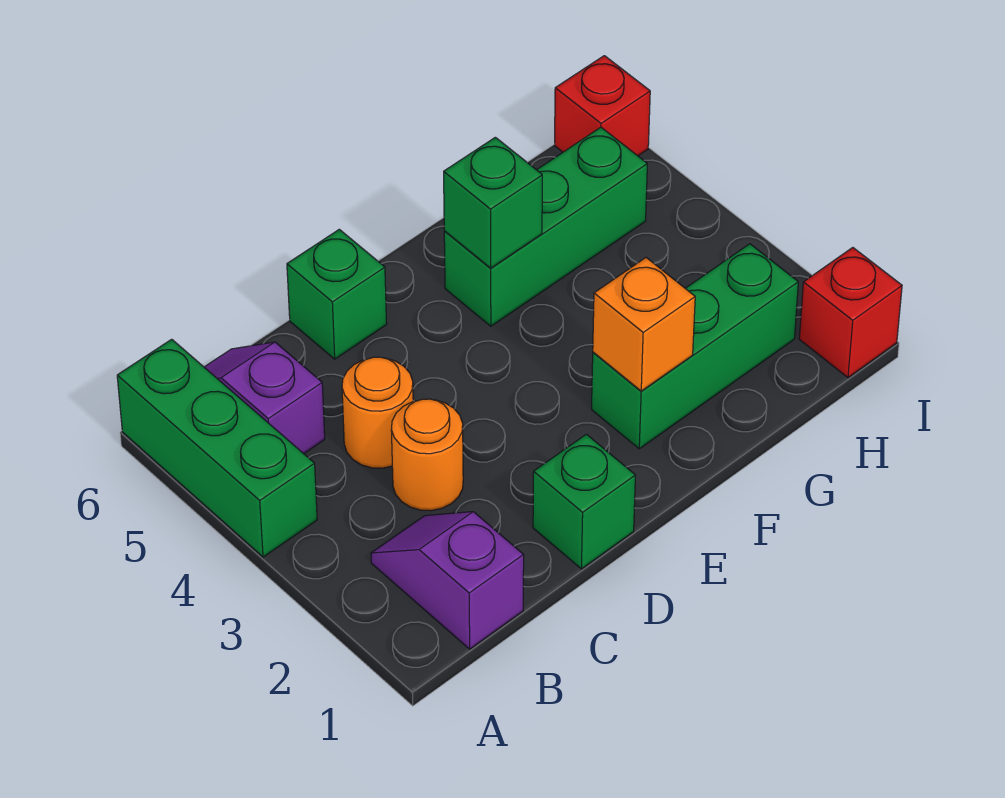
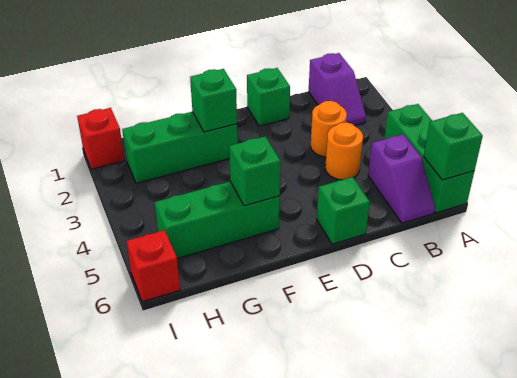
none -> green brick A6 level 2
orange brick F2 level 2 -> green brick F2 level 2

